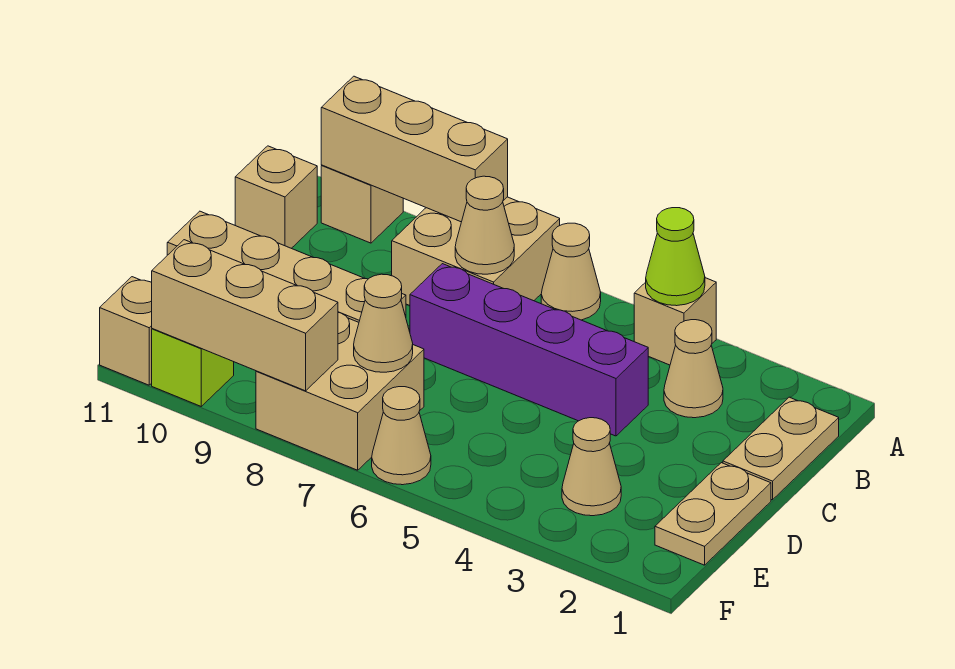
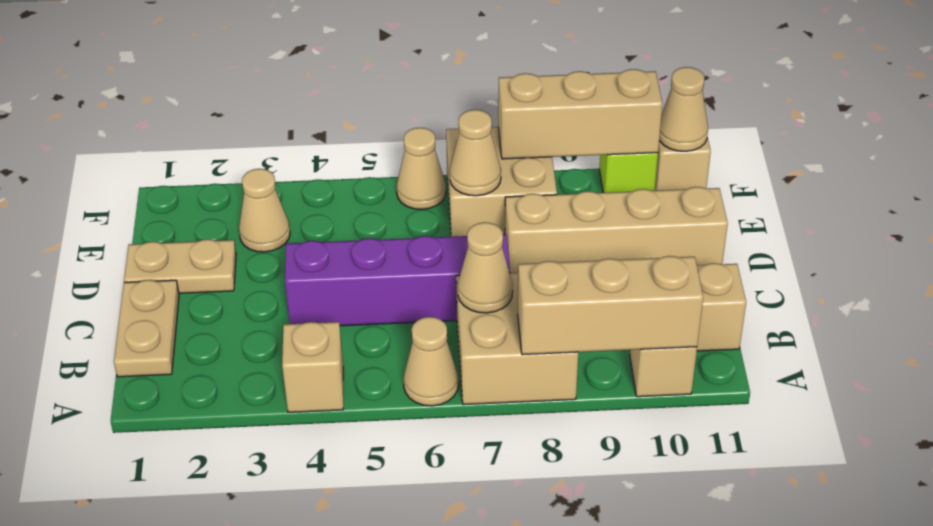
lime cone A4 level 2 -> none
tan cone B3 level 1 -> tan cone F11 level 2
tan plate D1:E1 level 1 -> tan plate D1:D2 level 1

